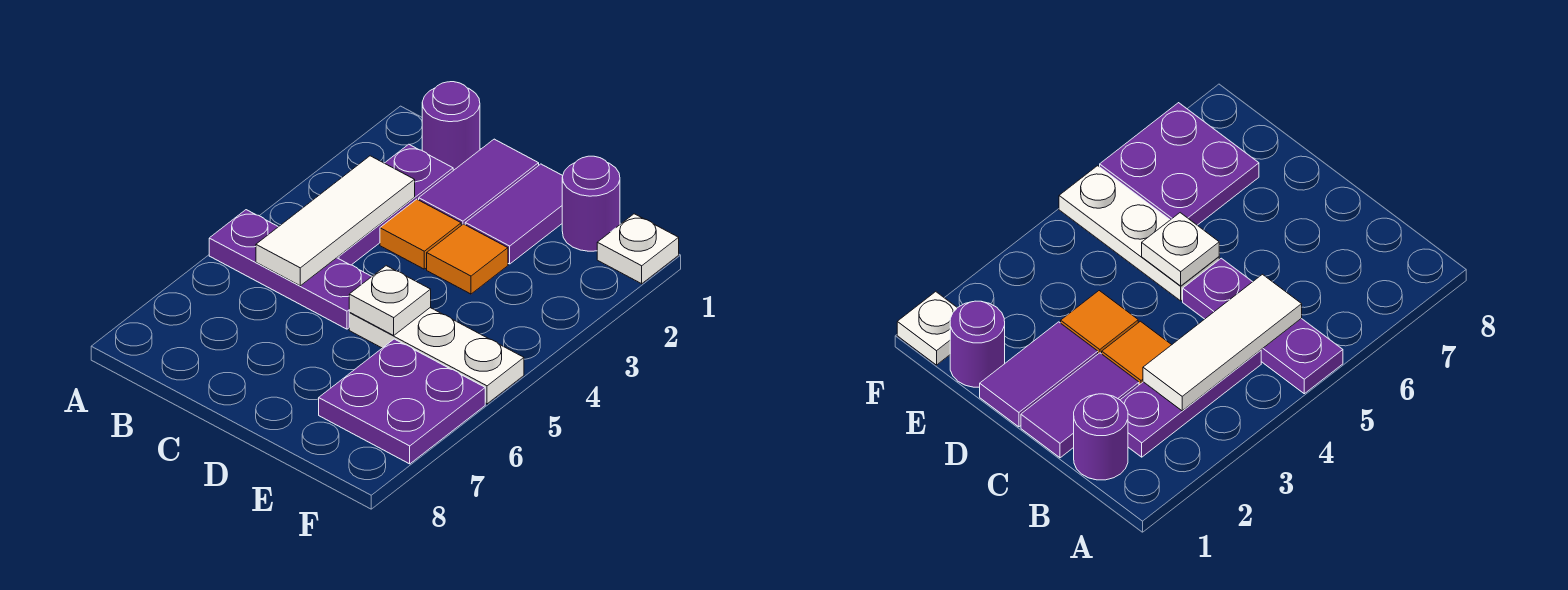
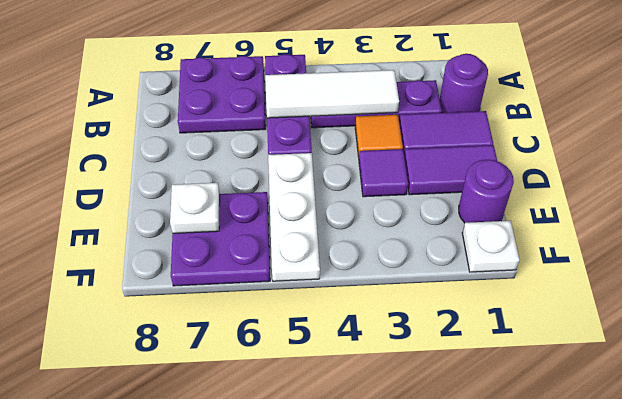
none -> purple plate A6:B7 level 1
orange tile D3 level 1 -> purple tile D3 level 1
white plate D5 level 2 -> white plate E7 level 2

